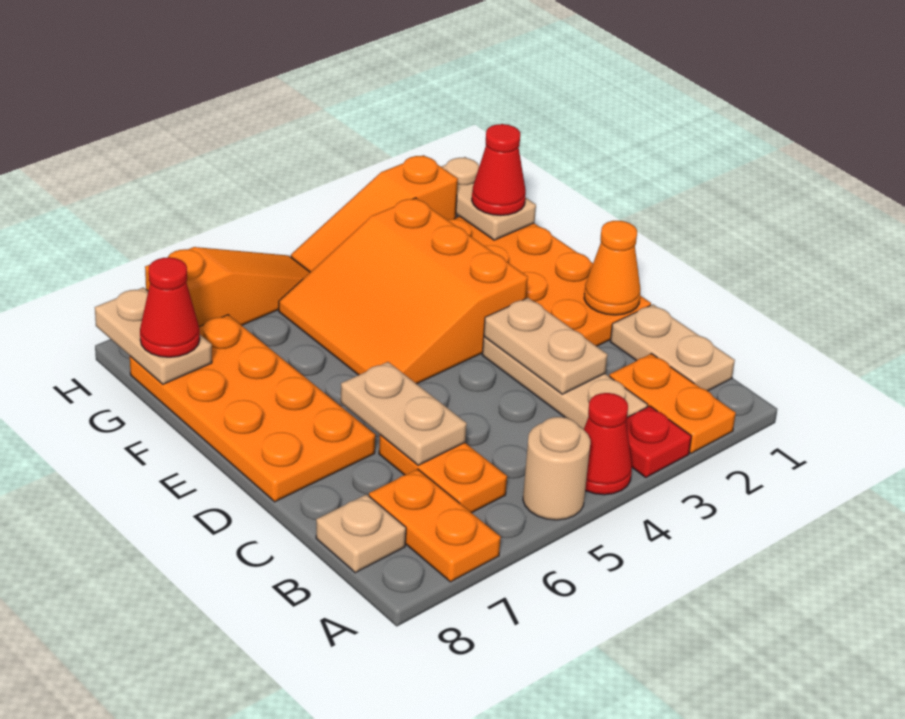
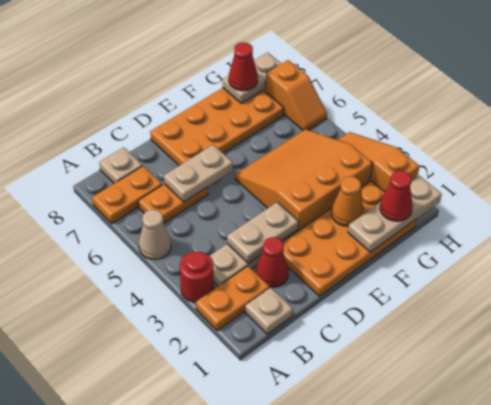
red plate A3 level 1 -> red round brick A3 level 1
red cone A4 level 1 -> red cone C2 level 1
tan round brick A5 level 1 -> tan cone A5 level 1
tan plate B1:C1 level 1 -> tan plate B1 level 1
orange cone D1 level 2 -> orange cone F2 level 2
tan plate G1:H1 level 2 -> tan plate F1:H1 level 2
orange slope H5:H7 level 1 top 7 -> orange slope H6:H7 level 1 top 7

